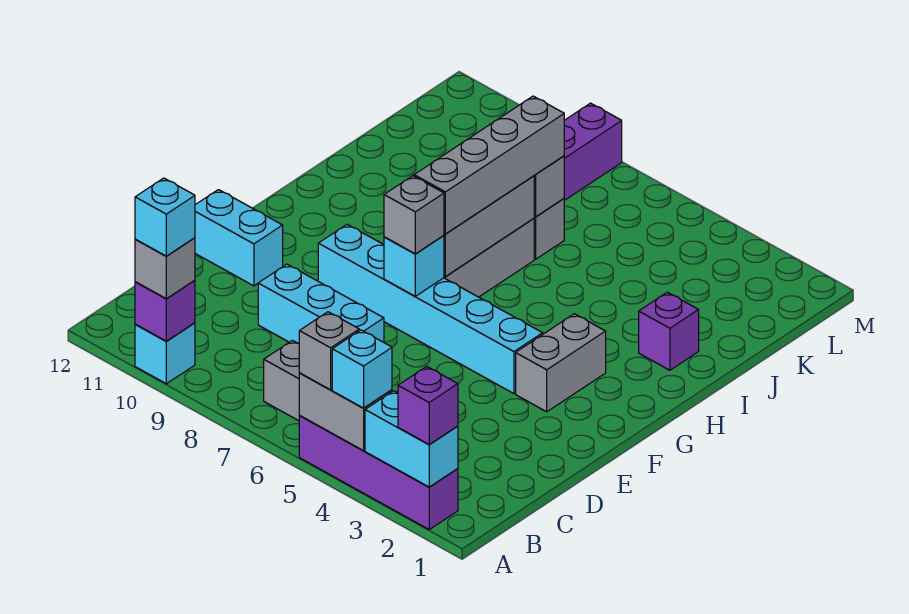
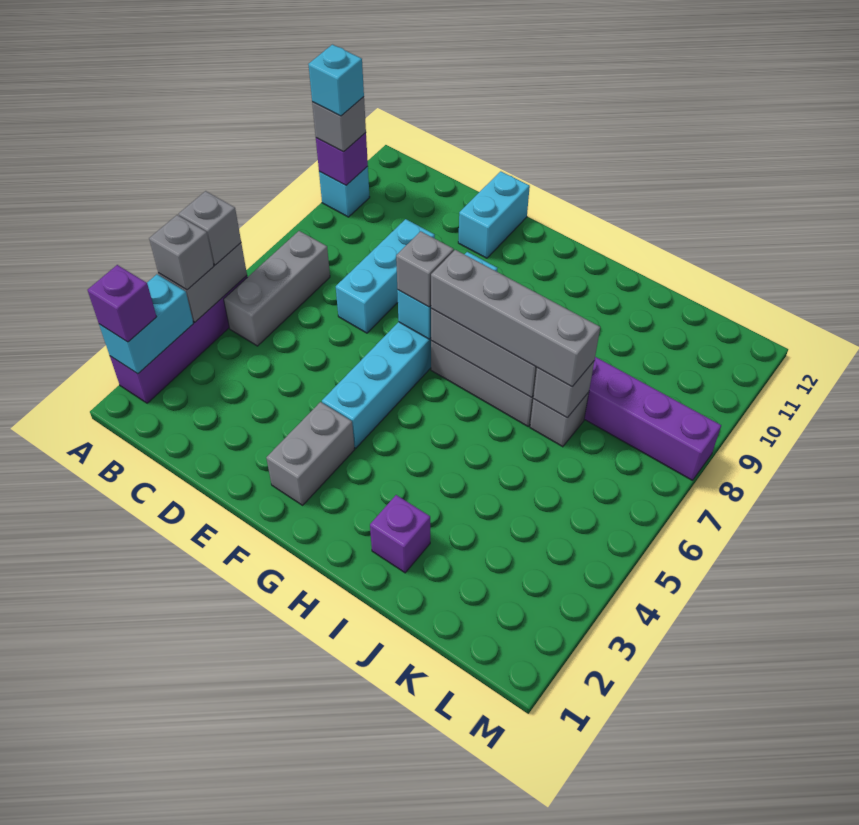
cyan brick A4 level 3 -> grey brick A4 level 3
grey brick F3:G3 level 1 -> grey brick F2:F3 level 1

